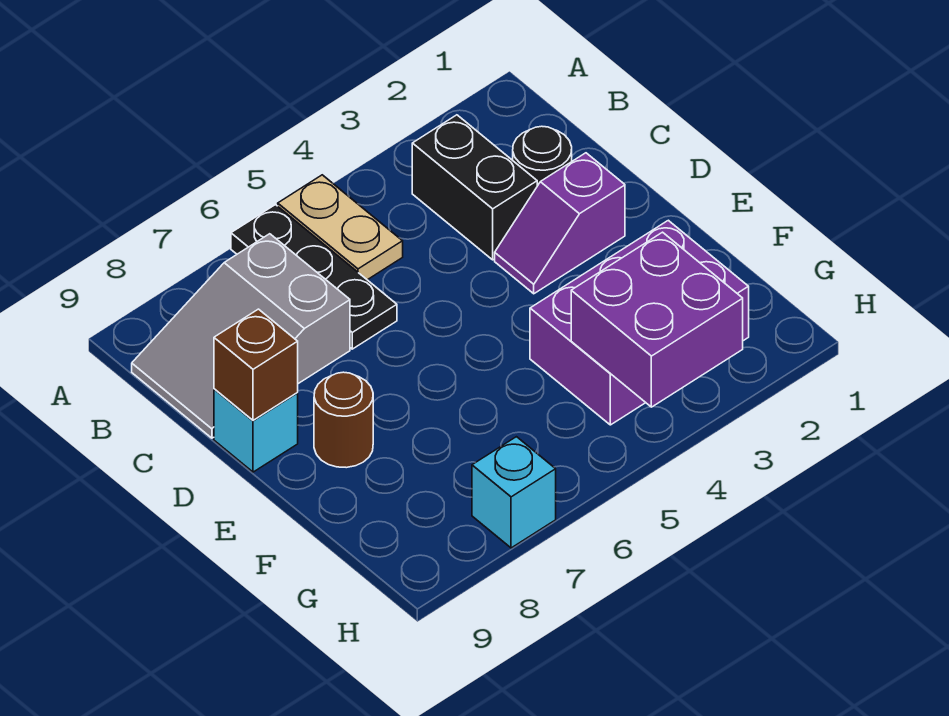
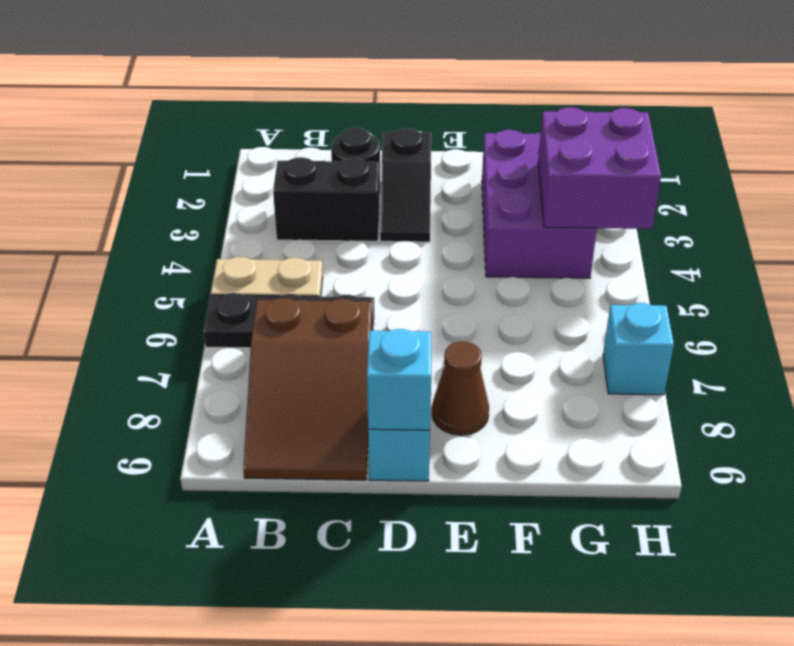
grey slope B7:C9 level 1 top 7 -> brown slope B7:C9 level 1 top 7
purple slope D2:D3 level 1 top 2 -> black slope D2:D3 level 1 top 2
brown brick D9 level 2 -> cyan brick D9 level 2
brown round brick E8 level 1 -> brown cone E8 level 1

